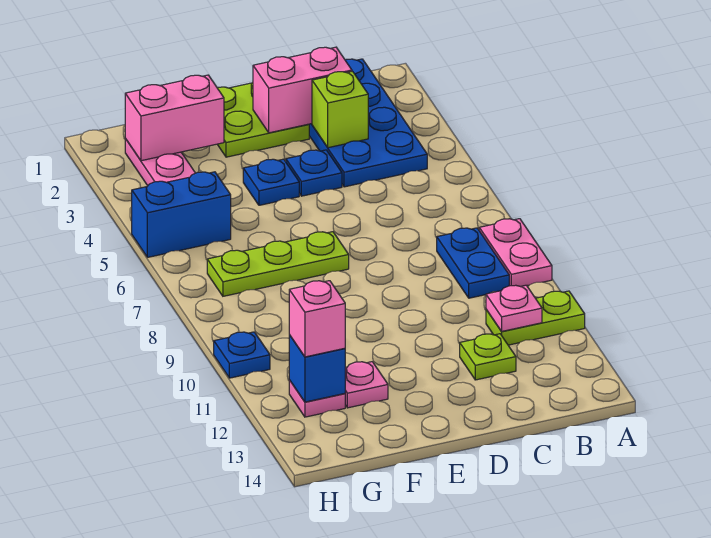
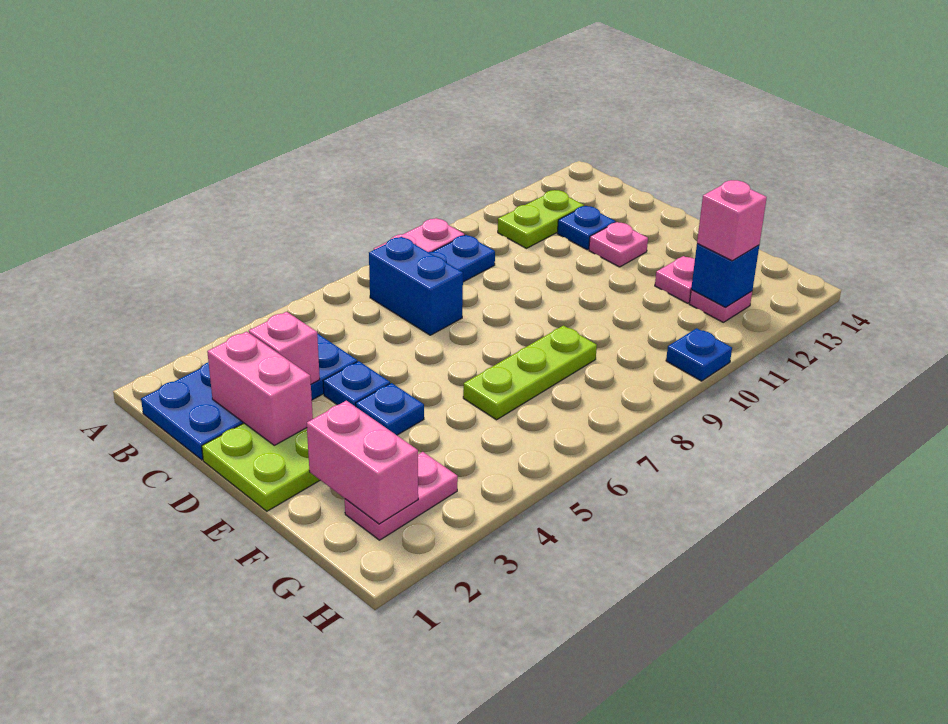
lime plate A11:B11 level 1 -> lime plate B11:B12 level 1
pink plate B11 level 2 -> pink plate D12 level 1
lime brick C3 level 2 -> pink brick C3 level 2
lime plate C12 level 1 -> blue plate C12 level 1
lime plate E7:G7 level 1 -> lime plate F6:F8 level 1
blue brick G5:H5 level 1 -> blue brick B7:C7 level 1

